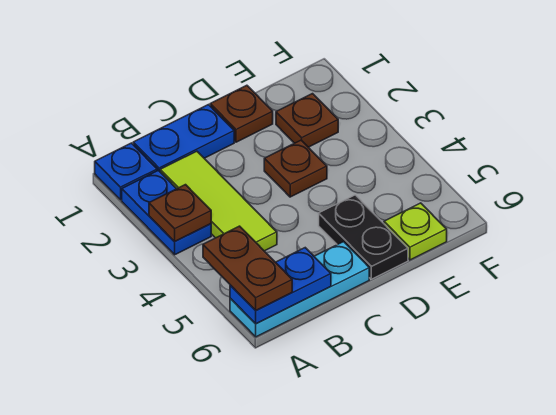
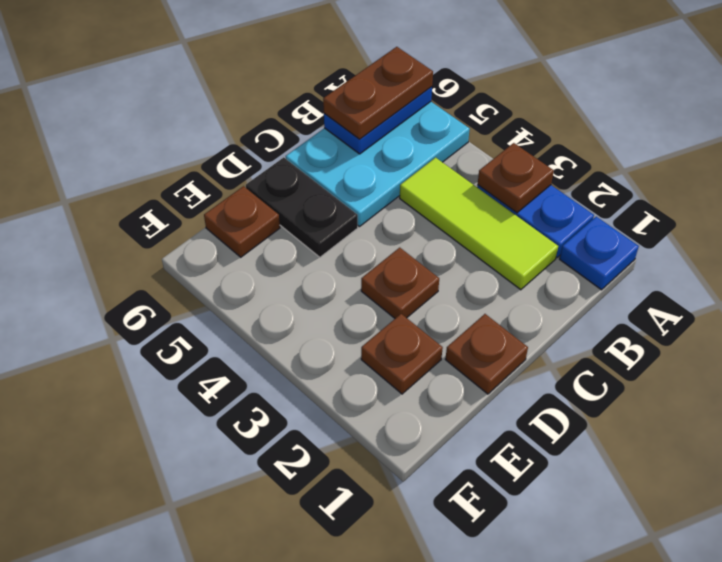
brown plate A5:A6 level 3 -> brown plate A6:B6 level 3
cyan plate A6:C6 level 1 -> cyan plate A5:C6 level 1
blue plate B1:C1 level 1 -> none
lime plate E6 level 1 -> brown plate E6 level 1

